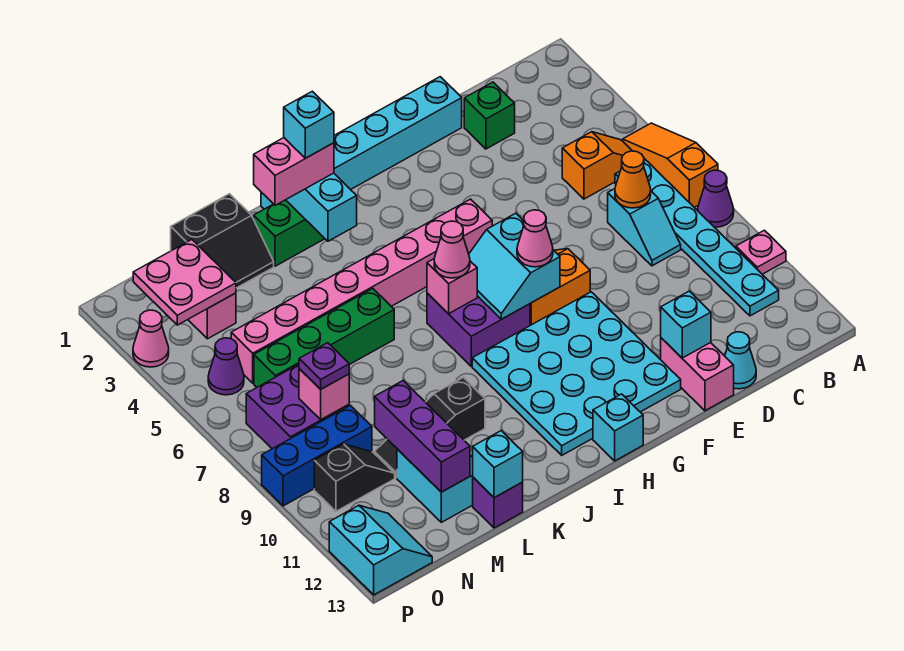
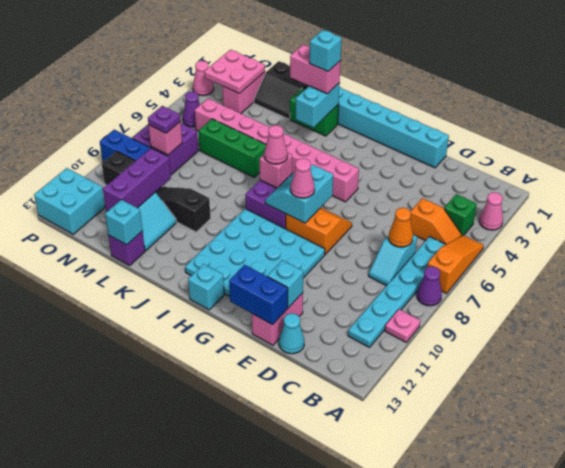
none -> pink cone A3 level 1
green brick D2 level 1 -> green brick B4 level 1
none -> blue brick E13:F13 level 2
green brick K6:N6 level 1 -> green brick K6:M6 level 1
cyan slope O12:P13 level 1 top P -> cyan brick O12:P13 level 1

